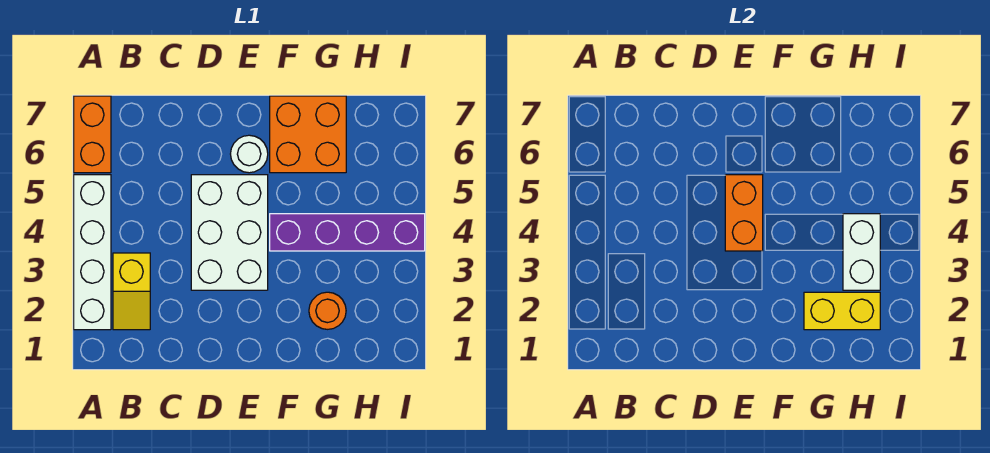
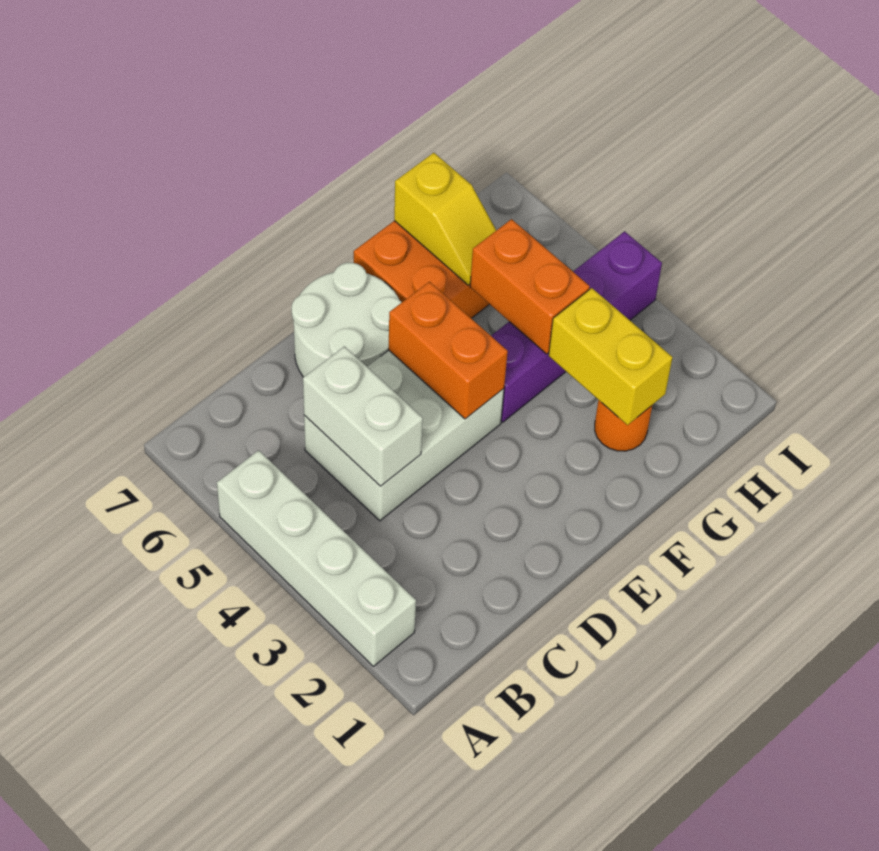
orange brick A6:A7 level 1 -> orange brick G4:G5 level 2
yellow slope B2:B3 level 1 top 3 -> yellow slope G6:G7 level 2 top 7
white brick D3:E5 level 1 -> white brick C4:E5 level 1
white round brick E6 level 1 -> white round brick D6:E7 level 1
yellow brick G2:H2 level 2 -> yellow brick G2:G3 level 2
white brick H3:H4 level 2 -> white brick C4:C5 level 2

